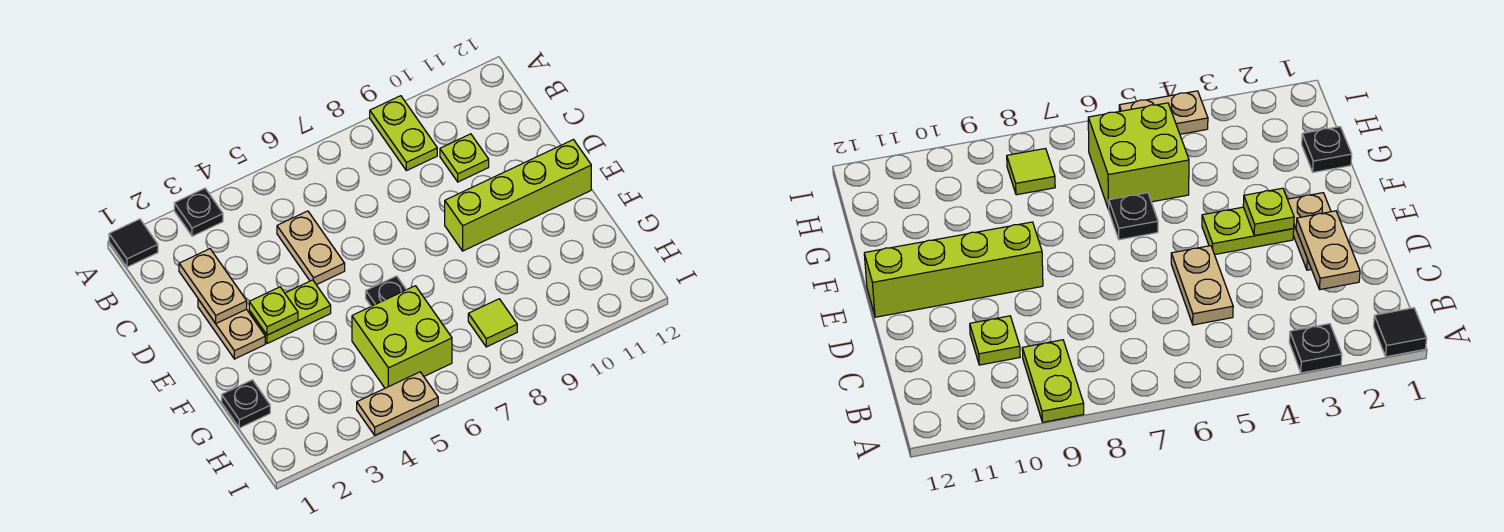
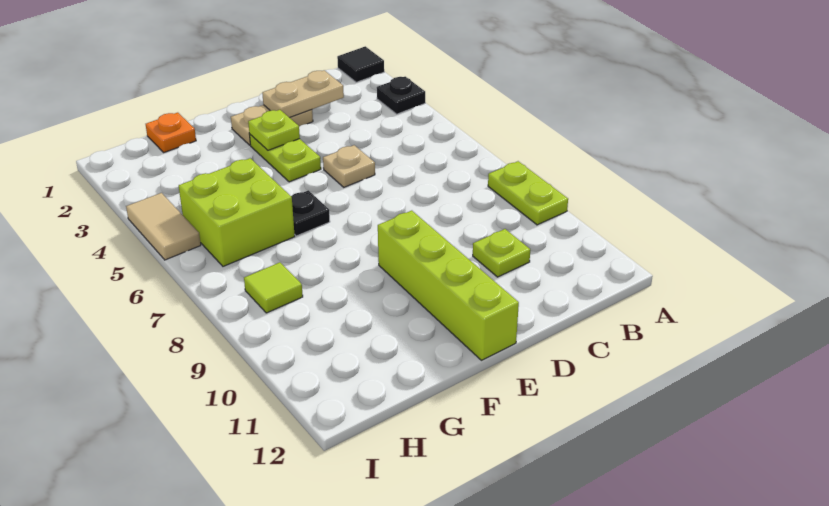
lime plate A9:B9 level 1 -> lime plate A8:A9 level 1
tan plate C5:D5 level 1 -> tan plate D5 level 1
black plate G1 level 1 -> orange plate G1 level 1
tan plate I4:I5 level 1 -> tan tile I4:I5 level 1

